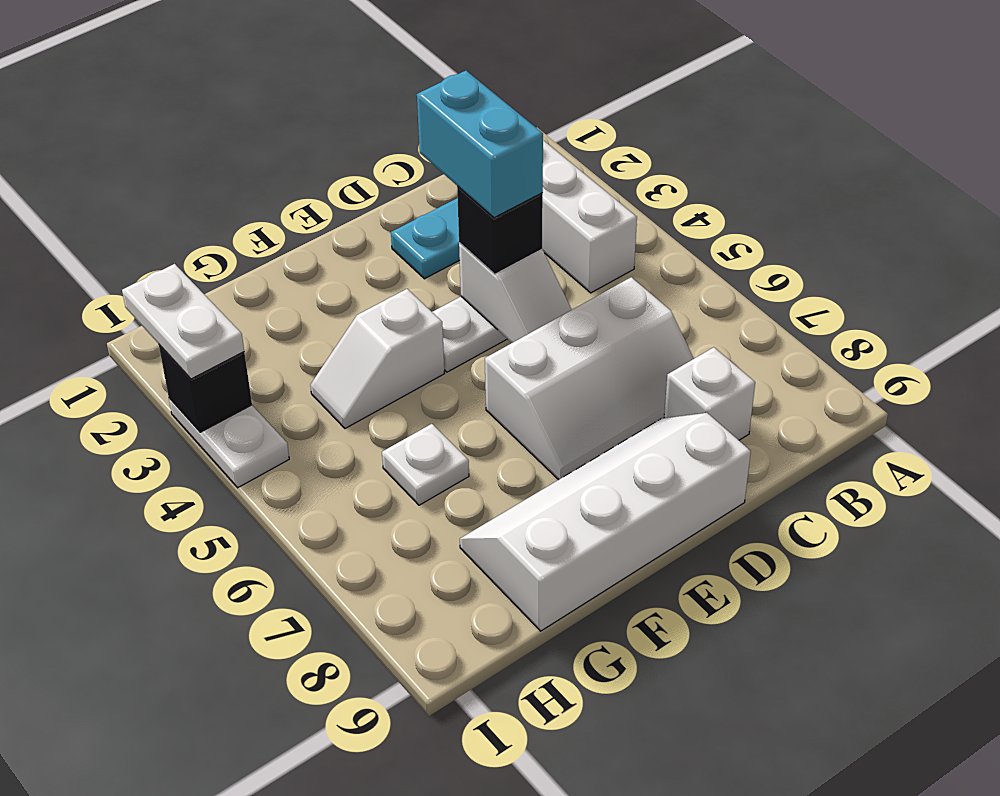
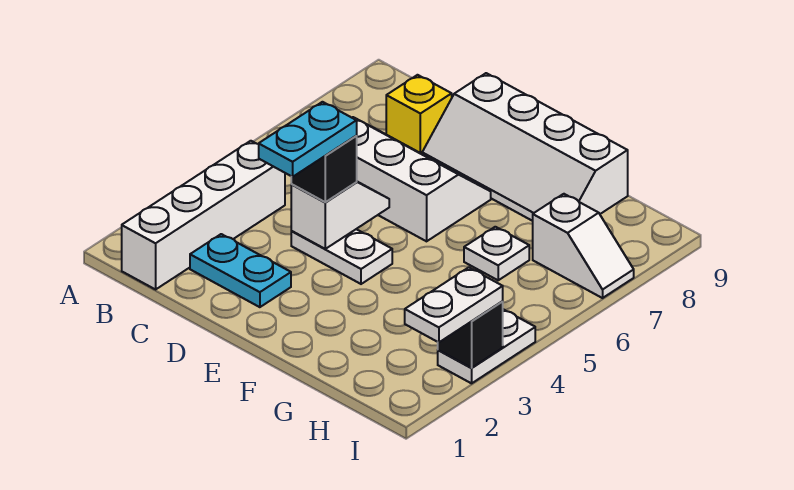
white brick C8 level 1 -> yellow brick C8 level 1
cyan brick D3:D4 level 4 -> cyan plate D3:D4 level 4
white slope F4:G4 level 1 top F -> white slope H7:I7 level 1 top H

